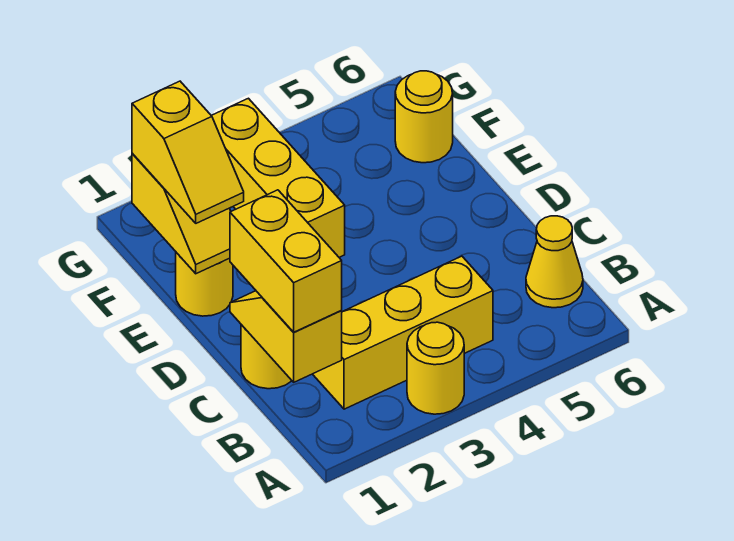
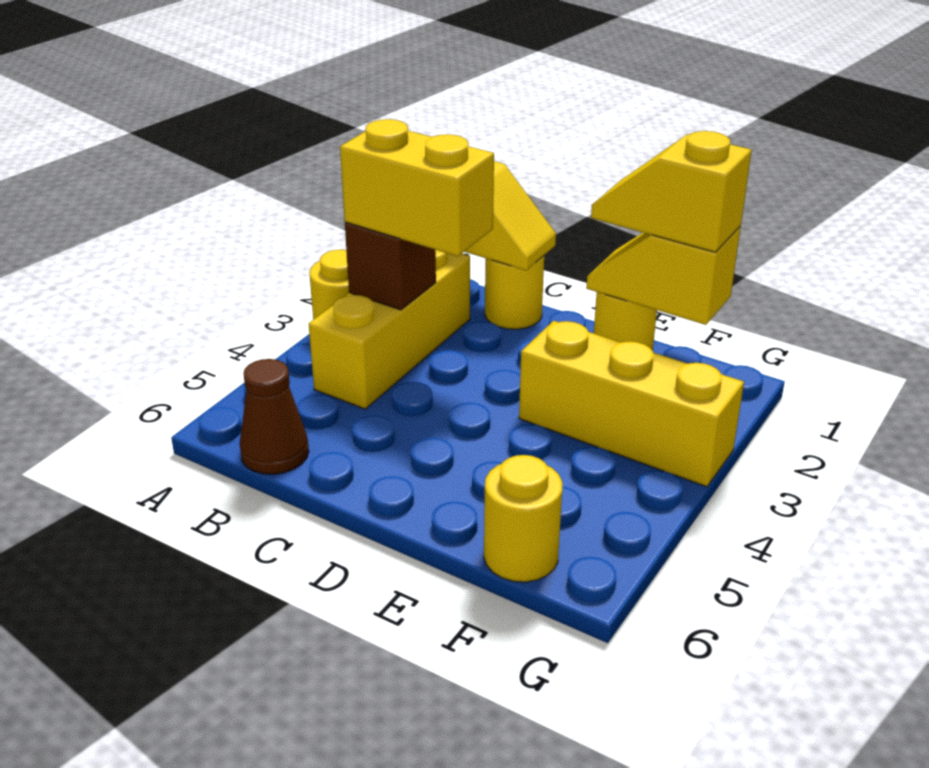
yellow brick B1:C1 level 3 -> yellow brick B3:C3 level 3
none -> brown brick B3 level 2
yellow cone B6 level 1 -> brown cone B6 level 1

